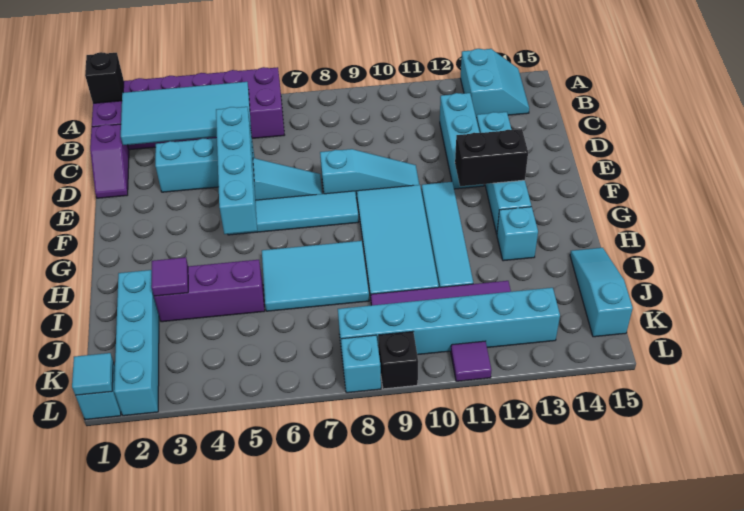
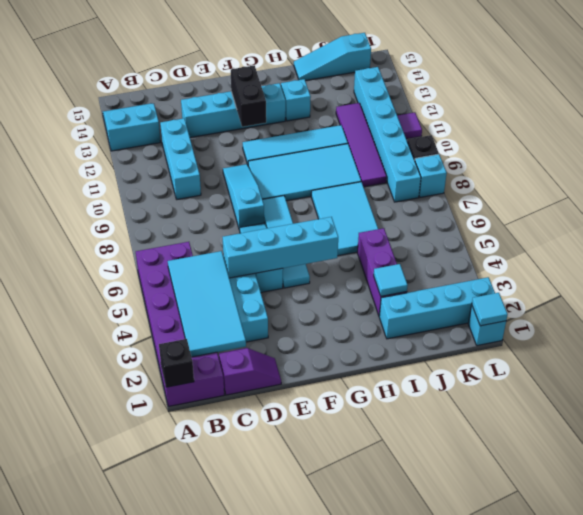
cyan brick C12:E12 level 1 -> cyan brick C10:C12 level 1
purple tile I3 level 2 -> cyan tile I3 level 2

